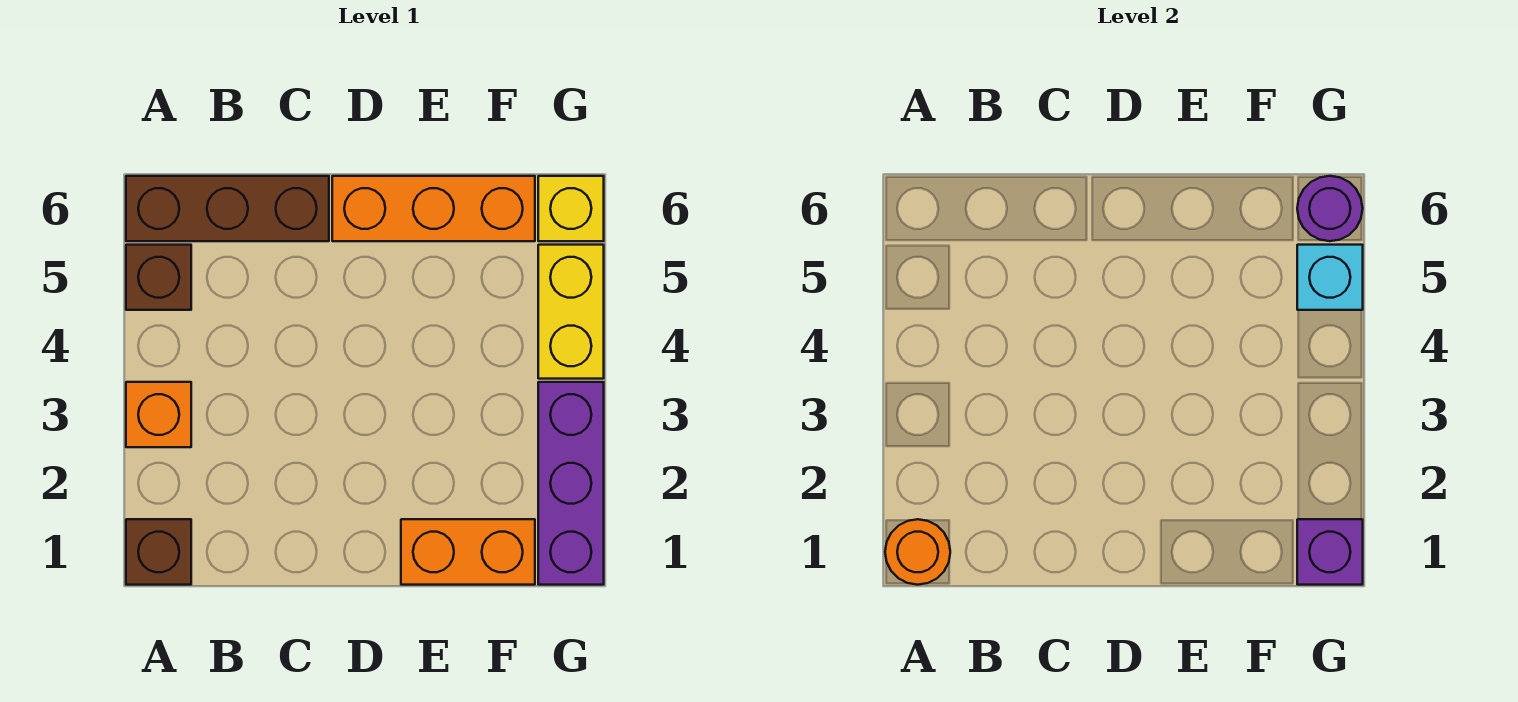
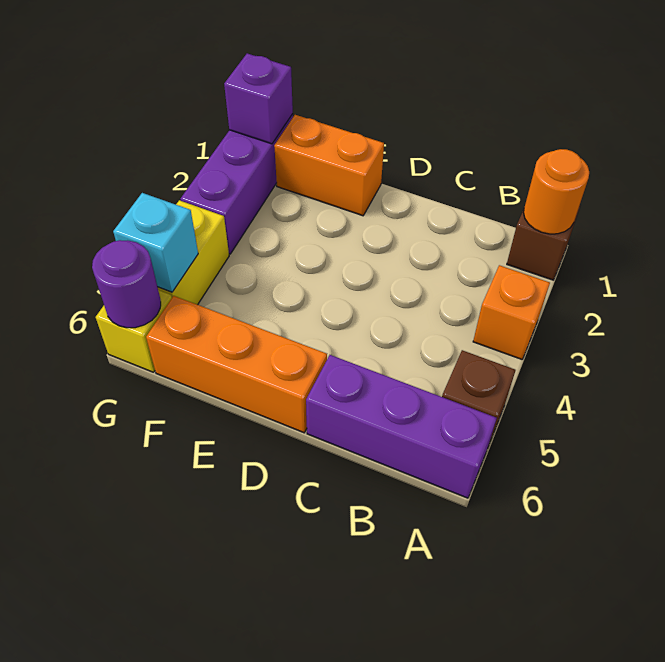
brown brick A6:C6 level 1 -> purple brick A6:C6 level 1

